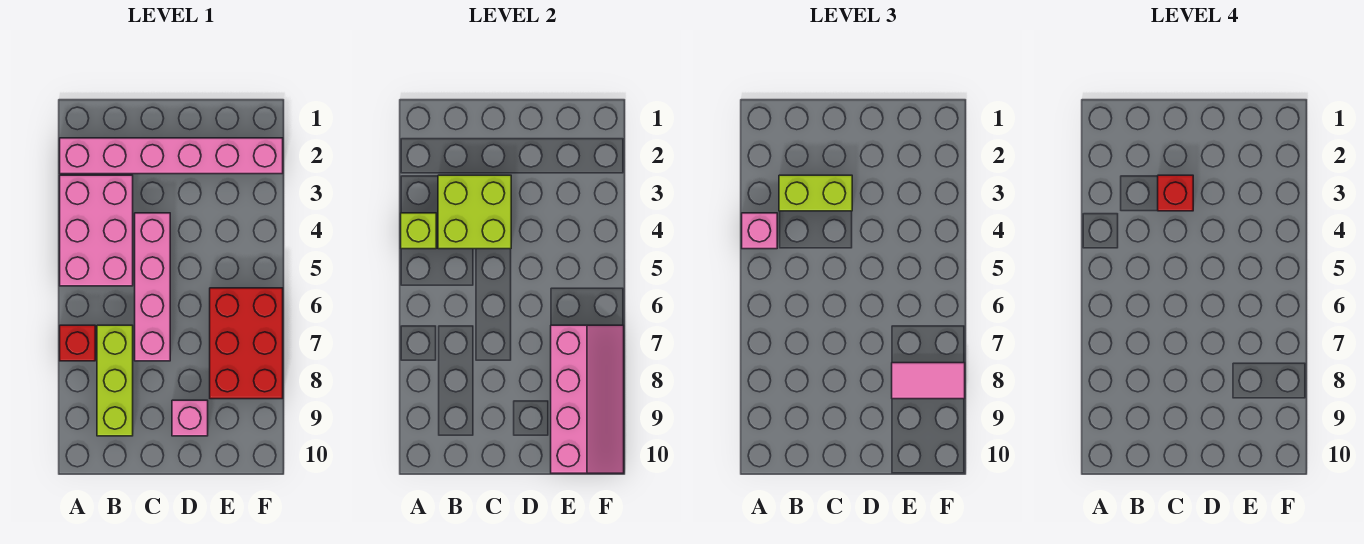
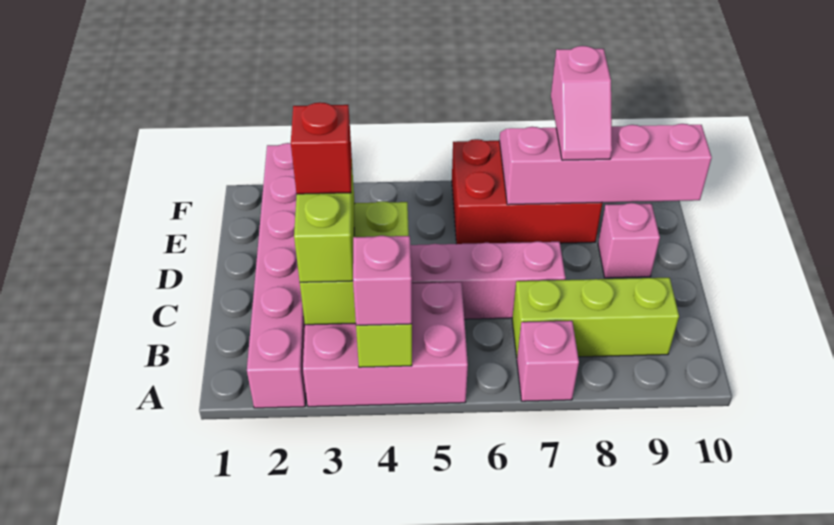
red brick A7 level 1 -> pink brick A7 level 1
pink tile E8:F8 level 3 -> pink slope E8:F8 level 3 top F

